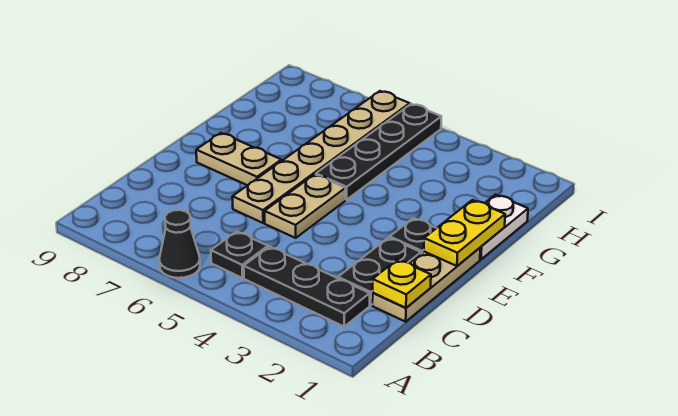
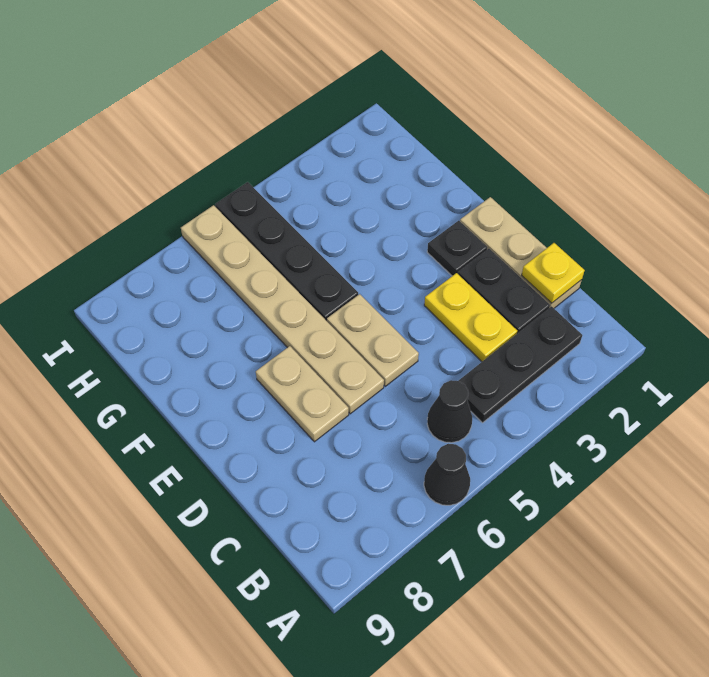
black plate B5 level 1 -> black cone B5 level 1
yellow plate E1:F1 level 2 -> yellow plate C3:D3 level 1
tan plate E7:E8 level 1 -> tan plate D7:E7 level 1
white plate F1:G1 level 1 -> none

